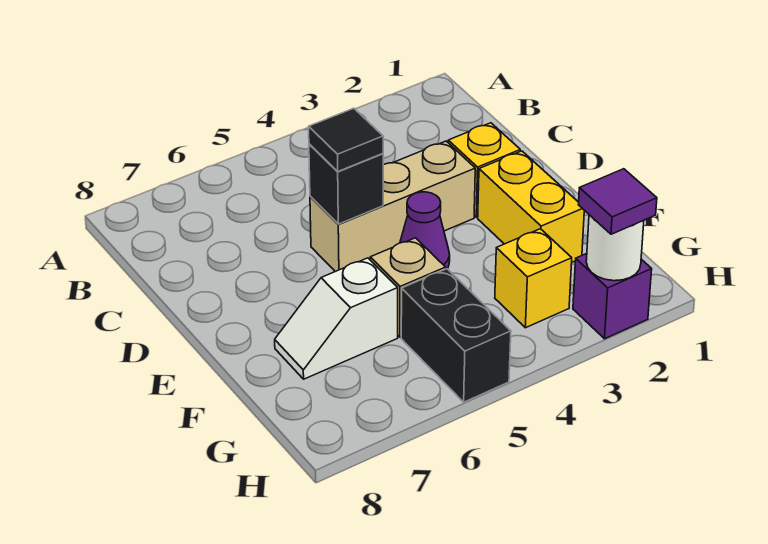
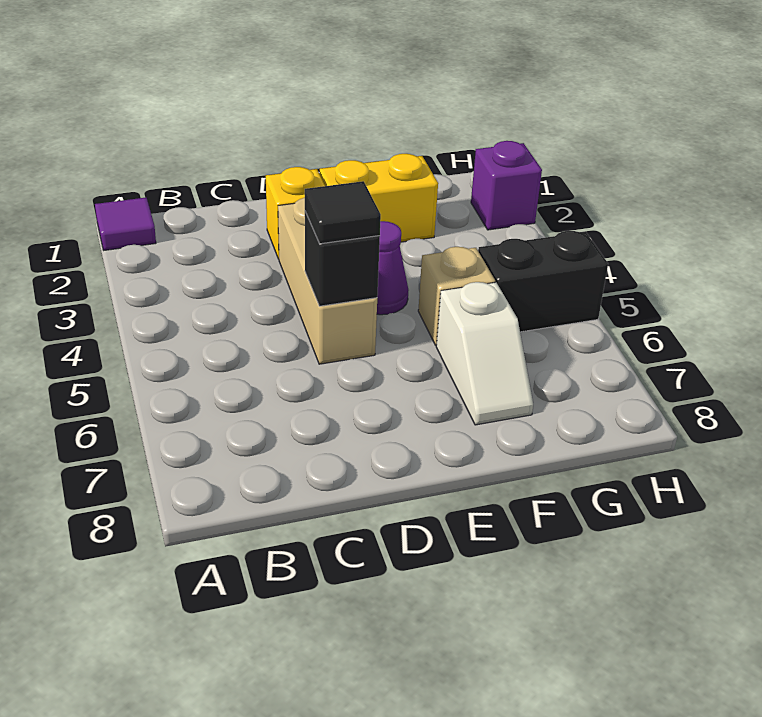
yellow brick G3 level 1 -> none
white round brick H2 level 2 -> none
purple tile H2 level 3 -> purple tile A1 level 1

